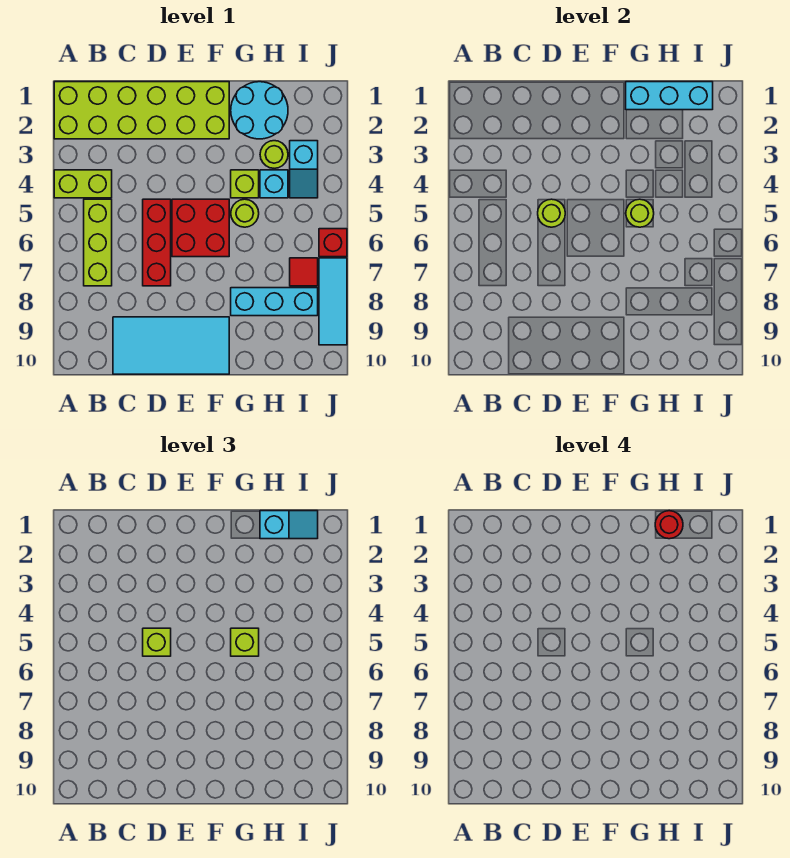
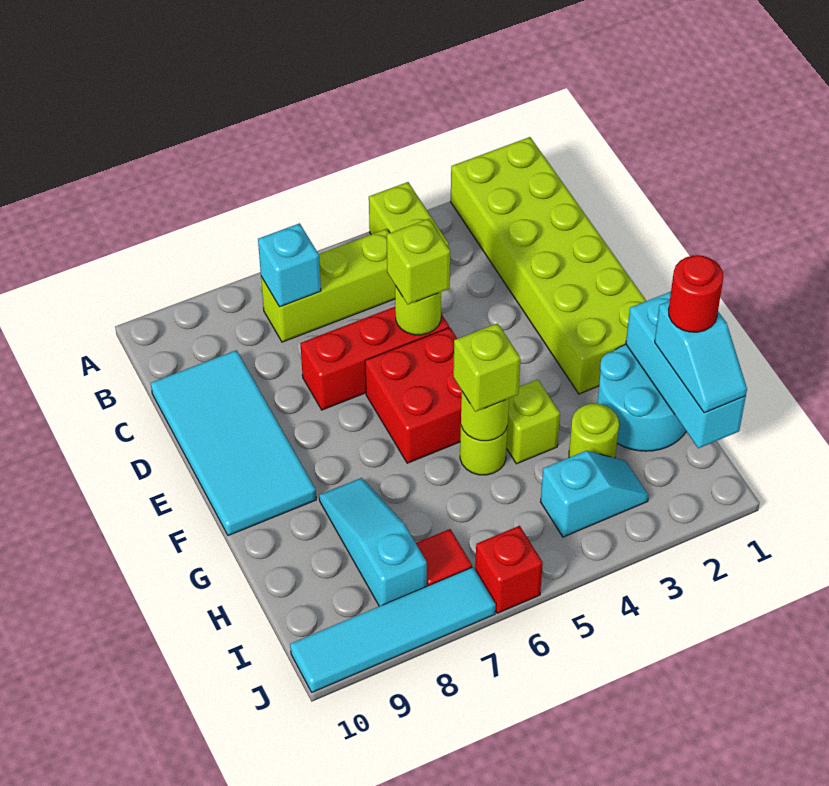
cyan brick G8:I8 level 1 -> cyan slope G8:I8 level 1 top I
cyan brick H4 level 1 -> cyan brick B7 level 2
cyan slope I3:I4 level 1 top 3 -> cyan slope I3:I4 level 1 top 4
cyan tile J7:J9 level 1 -> cyan tile J7:J10 level 1

